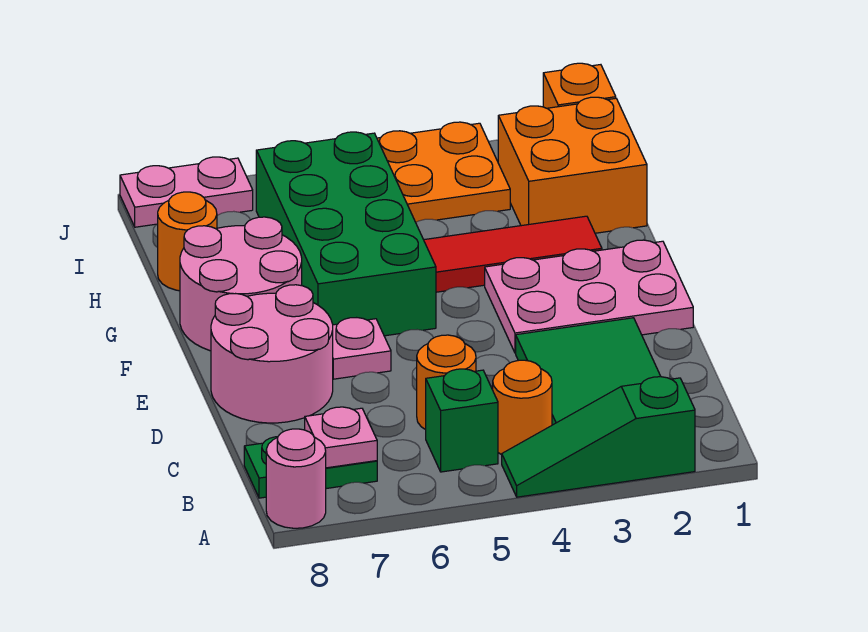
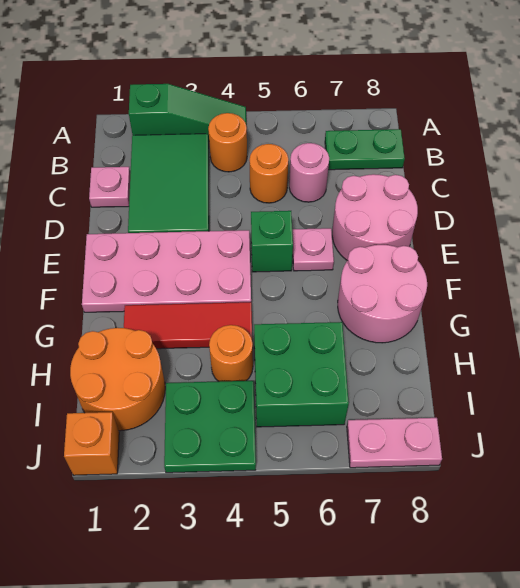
pink round brick A8 level 1 -> pink round brick C6 level 1
green brick B5 level 1 -> green brick E5 level 1
pink plate B7 level 2 -> pink plate C1 level 1
pink plate E1:F3 level 1 -> pink plate E1:F4 level 1
green brick F5:I6 level 1 -> green brick H5:I6 level 1
orange brick H1:I2 level 1 -> orange round brick H1:I2 level 1
orange round brick H8 level 1 -> orange round brick H4 level 1
orange plate I3:J4 level 1 -> green plate I3:J4 level 1

